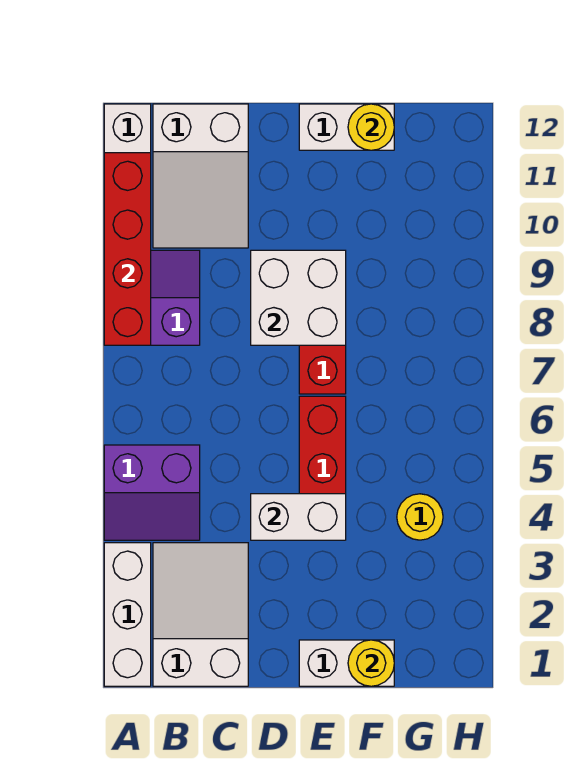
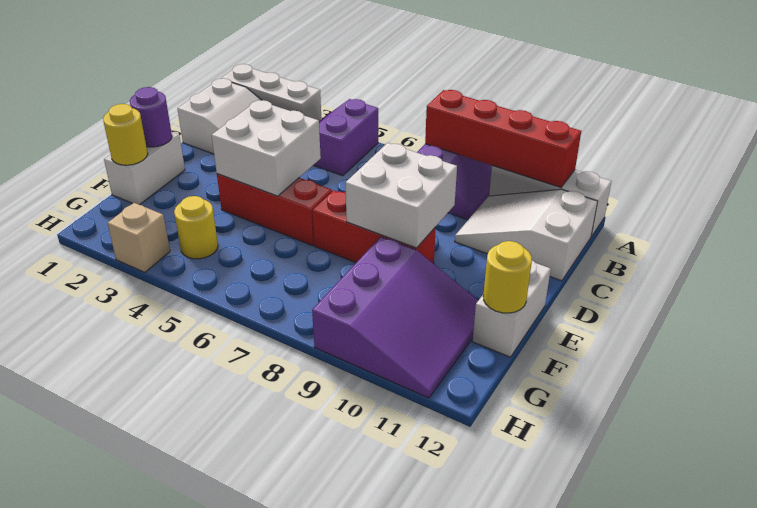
white brick D4:E4 level 2 -> white brick D4:E5 level 2
none -> purple round brick E1 level 2
none -> purple slope F9:H11 level 1 top 9
none -> tan brick H3 level 1

